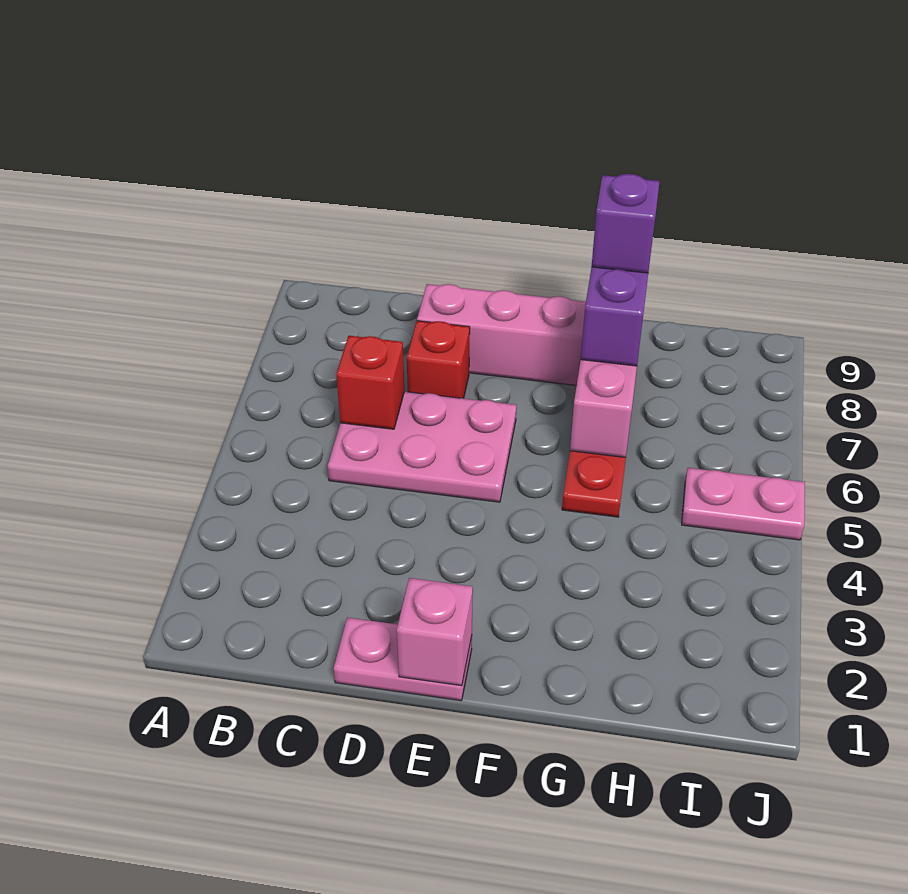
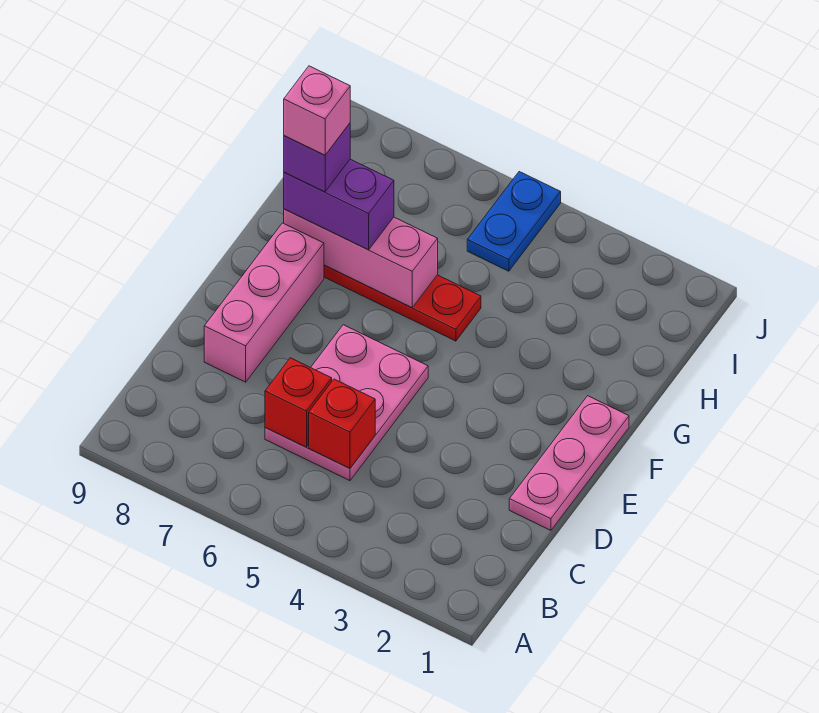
pink plate D1:E1 level 1 -> pink plate D1:F1 level 1
red brick D7 level 1 -> red brick C5 level 2
pink brick E1 level 2 -> pink brick G8 level 5
pink plate I5:J5 level 1 -> blue plate I5:J5 level 1

